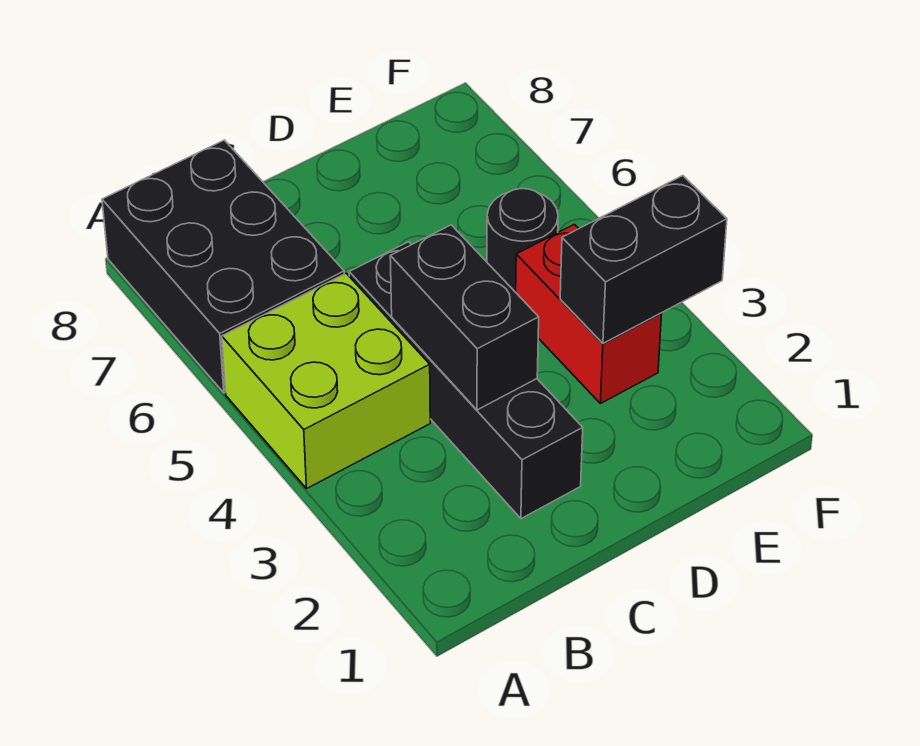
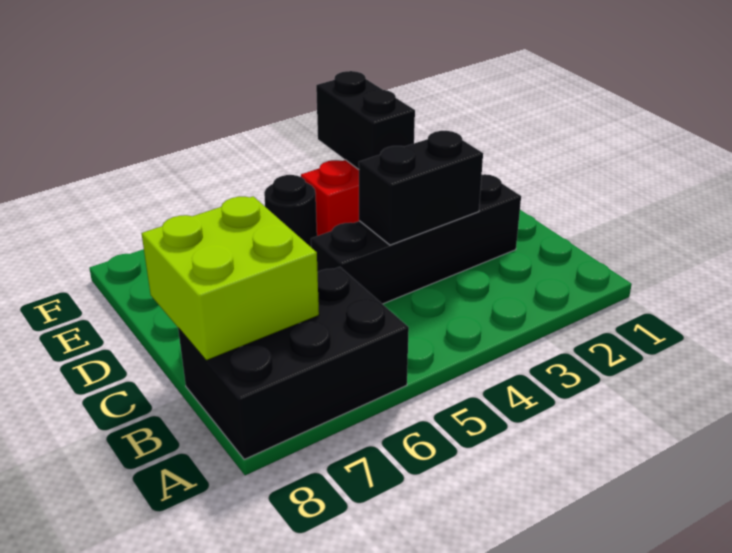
lime brick A4:B5 level 1 -> lime brick B7:C8 level 2

